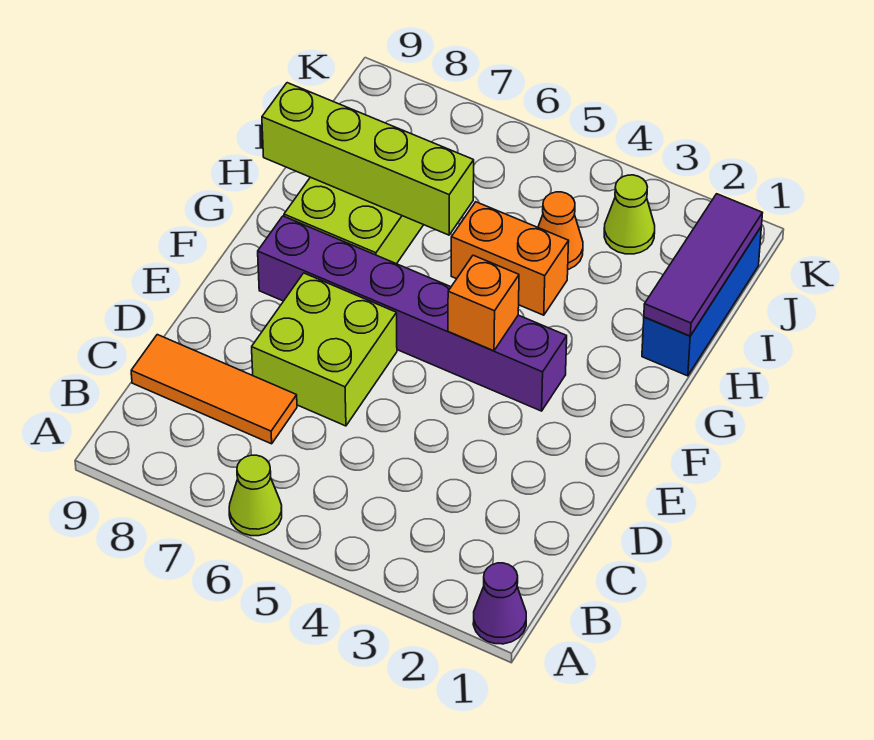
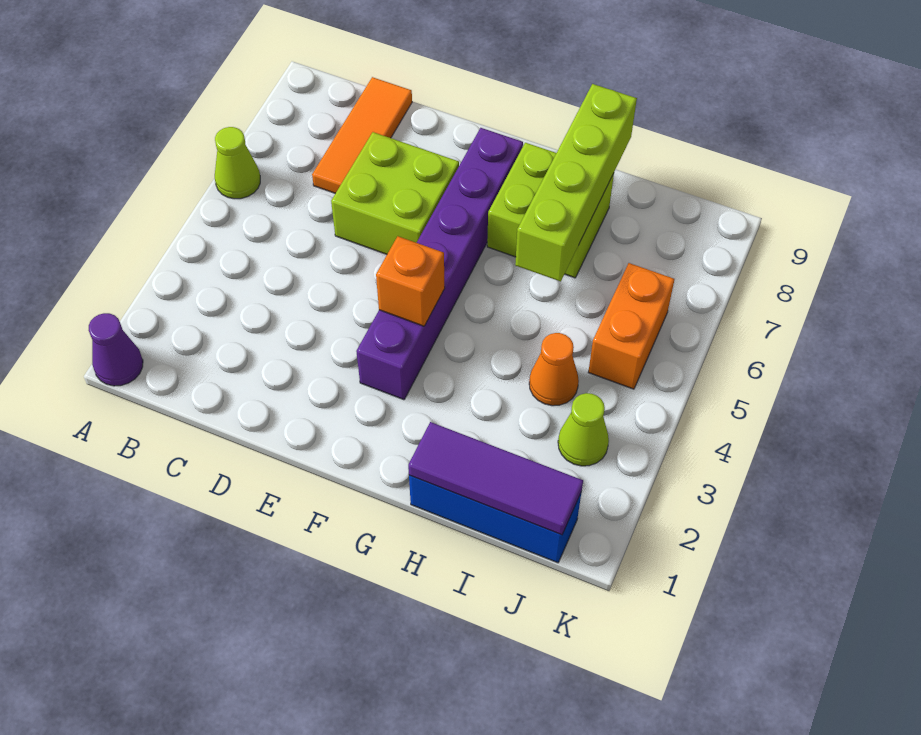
orange brick H4:H5 level 1 -> orange brick J5:J6 level 1

